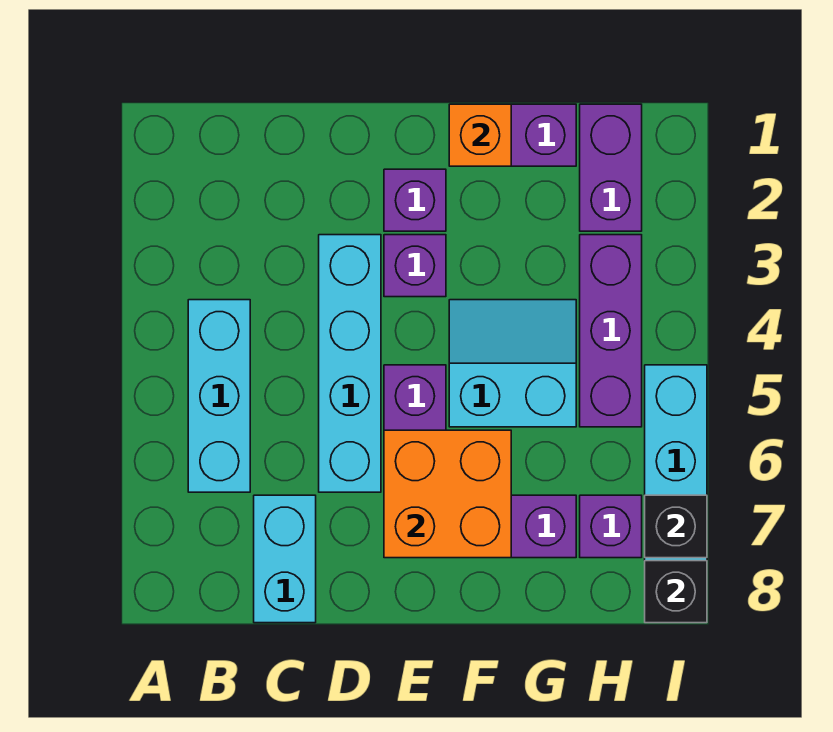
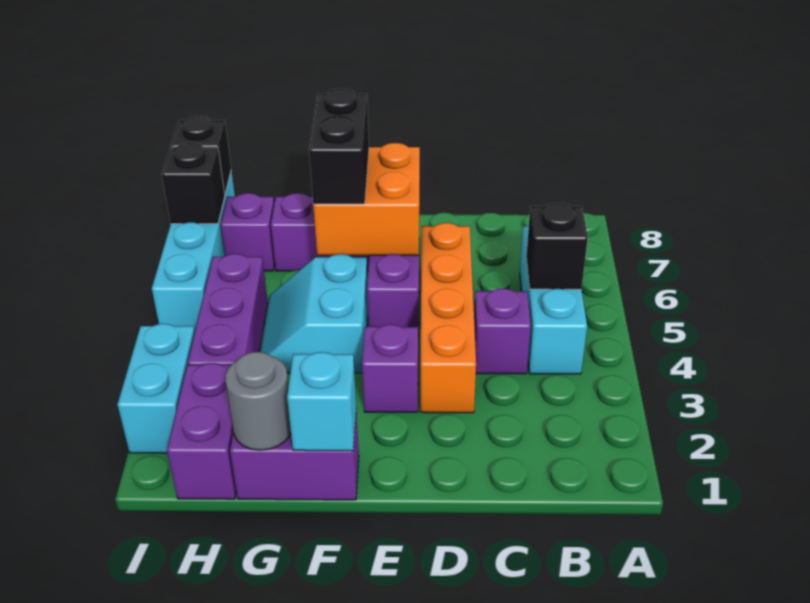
none -> black brick B5 level 2
cyan brick C7:C8 level 1 -> cyan brick I2:I3 level 1
cyan brick D3:D6 level 1 -> orange brick D3:D6 level 1
purple brick E2 level 1 -> purple brick C4 level 1
orange brick F1 level 2 -> cyan brick F1 level 2
cyan slope F4:G5 level 1 top 5 -> cyan slope F4:G5 level 1 top F
none -> black brick F6:F7 level 3
none -> grey round brick G1 level 2

